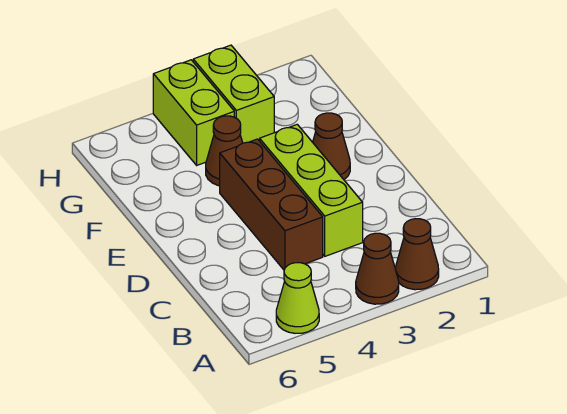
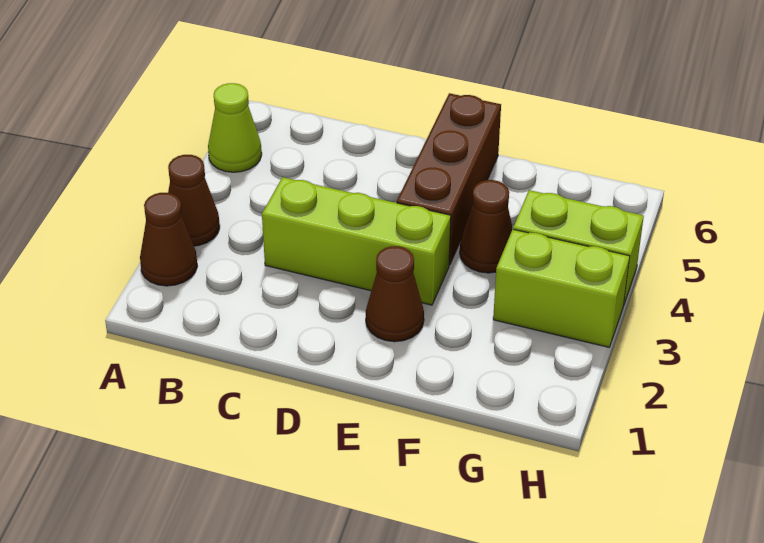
brown brick C4:E4 level 1 -> brown brick E4:E6 level 1

